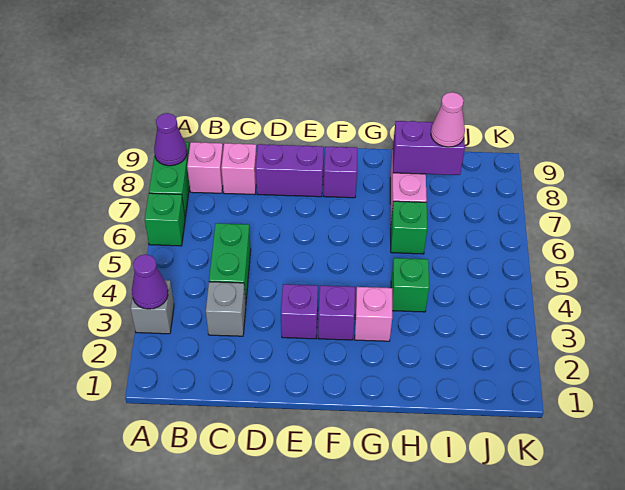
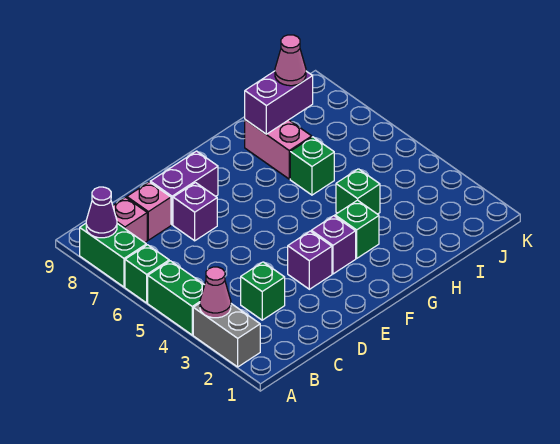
grey brick A3 level 1 -> grey brick A2:A3 level 1
purple cone A3 level 2 -> pink cone A3 level 2
grey brick C3 level 1 -> green brick C3 level 1
green brick C4:C5 level 1 -> green brick A4:A5 level 1
purple brick F8 level 1 -> purple brick D7 level 1
pink brick G3 level 1 -> green brick G3 level 1

